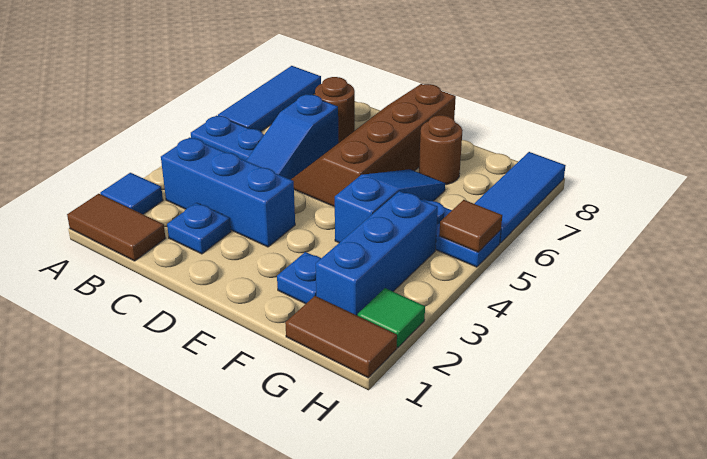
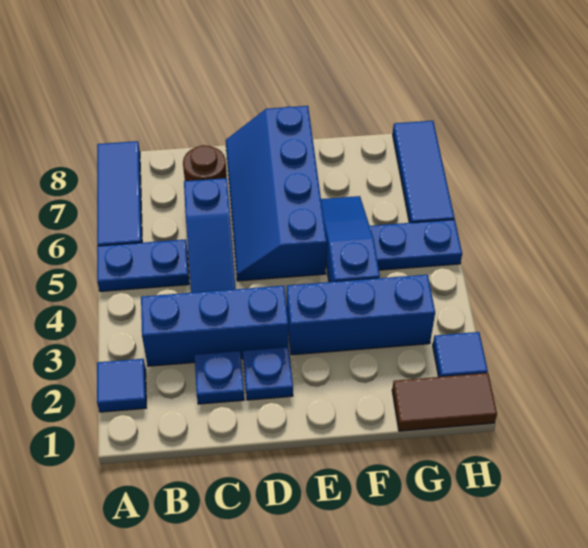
brown tile A1:B1 level 1 -> none
brown slope D5:E8 level 1 top E -> blue slope D5:E8 level 1 top E
blue plate F2 level 1 -> blue plate D2 level 1
brown round brick F7 level 1 -> none
blue brick G2:G4 level 1 -> blue brick E3:G3 level 1
green tile H2 level 1 -> blue tile H2 level 1
brown tile H5 level 2 -> none

